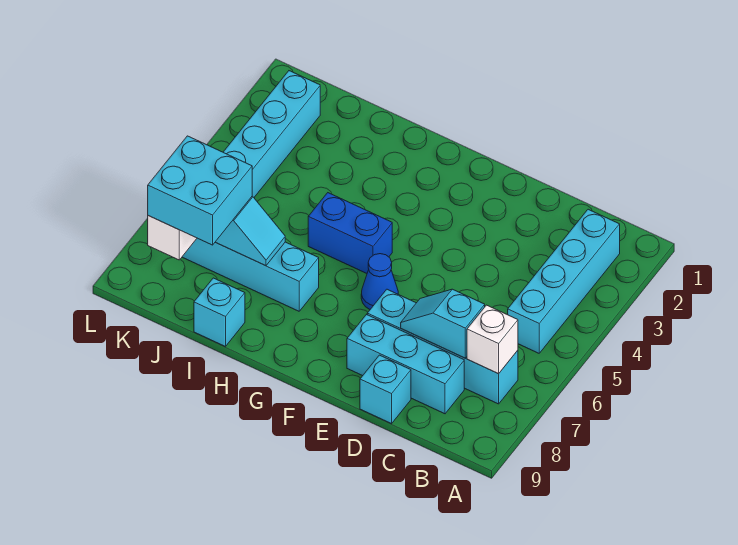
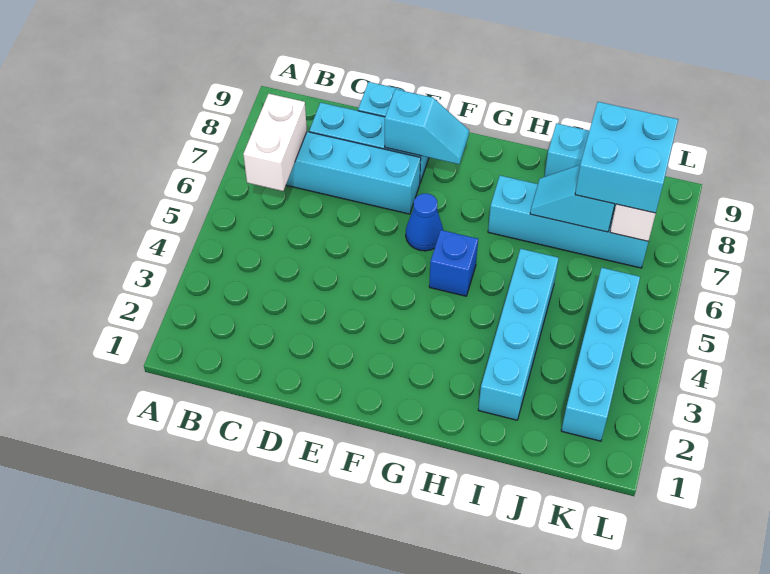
cyan brick B2:B5 level 1 -> cyan brick I2:I5 level 1
white brick B7 level 2 -> white brick B6:B7 level 2
cyan slope C7:D7 level 2 top C -> cyan slope E8:F8 level 2 top E
blue brick G5:H5 level 1 -> blue brick G5 level 1

